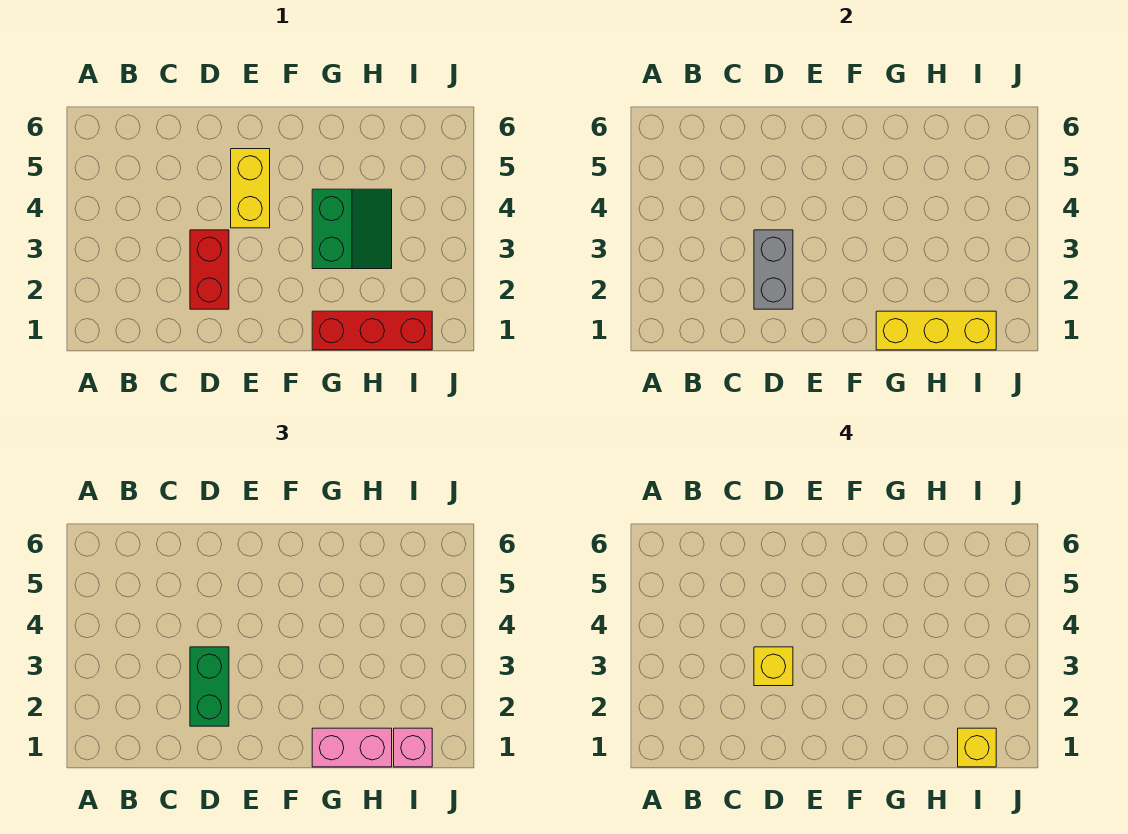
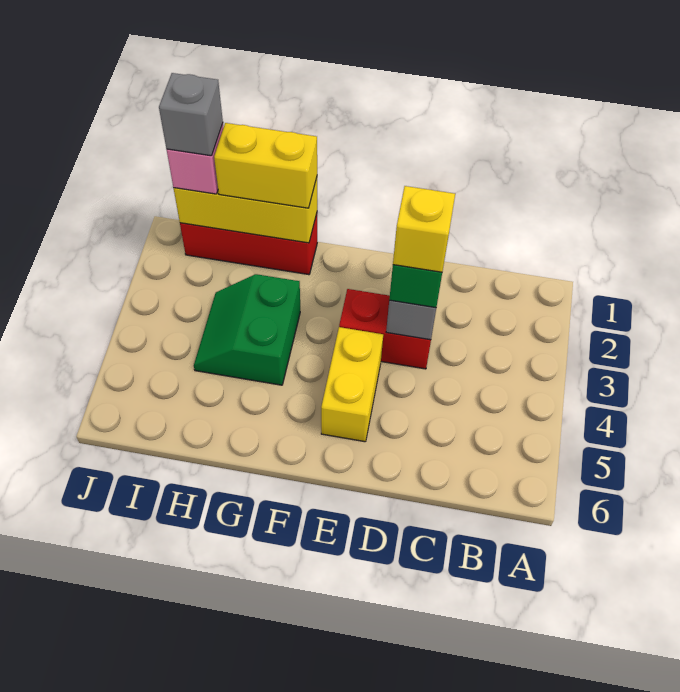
red brick D2:D3 level 1 -> red brick D3:E3 level 1
pink brick G1:H1 level 3 -> yellow brick G1:H1 level 3
yellow brick I1 level 4 -> grey brick I1 level 4

